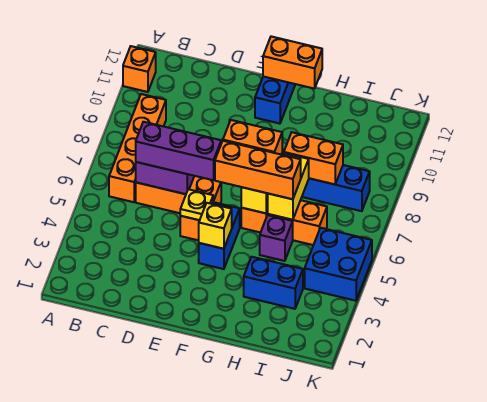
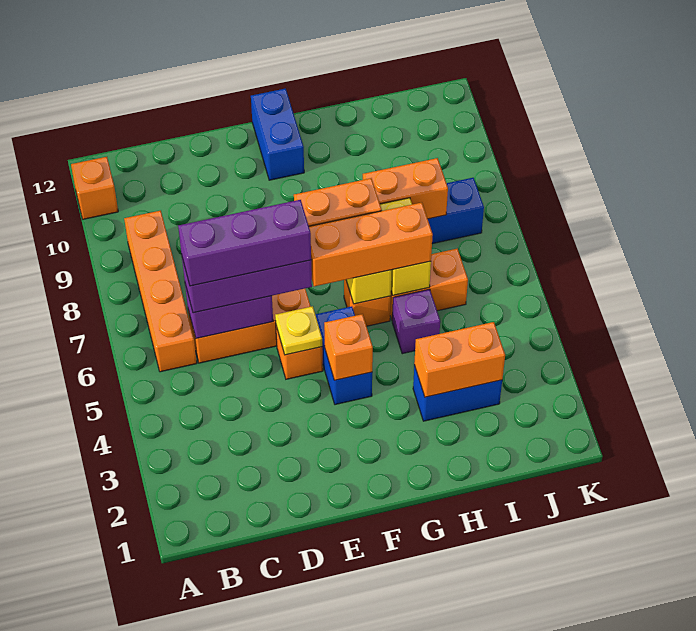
none -> purple brick C6:E6 level 4
yellow brick F4 level 2 -> orange brick F4 level 2
orange brick F12:G12 level 2 -> orange brick H3:I3 level 2
blue brick J4:K5 level 1 -> none

